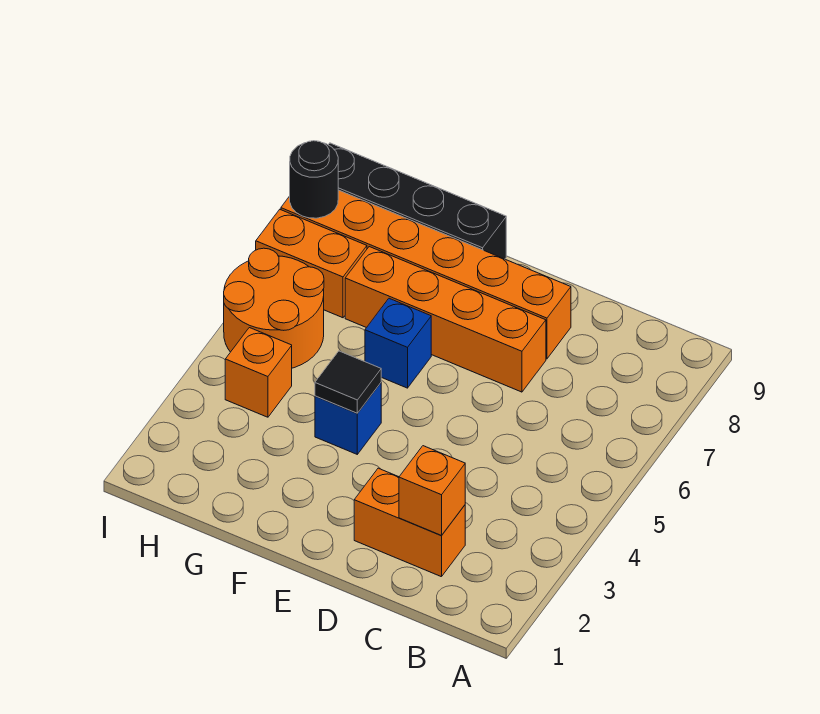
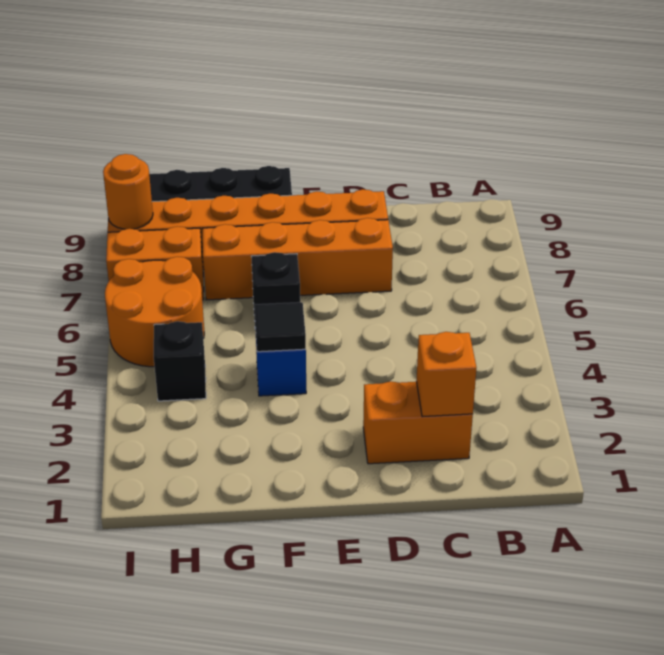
blue brick F6 level 1 -> black brick F6 level 1
orange brick H4 level 1 -> black brick H4 level 1
black round brick I8 level 2 -> orange round brick I8 level 2

